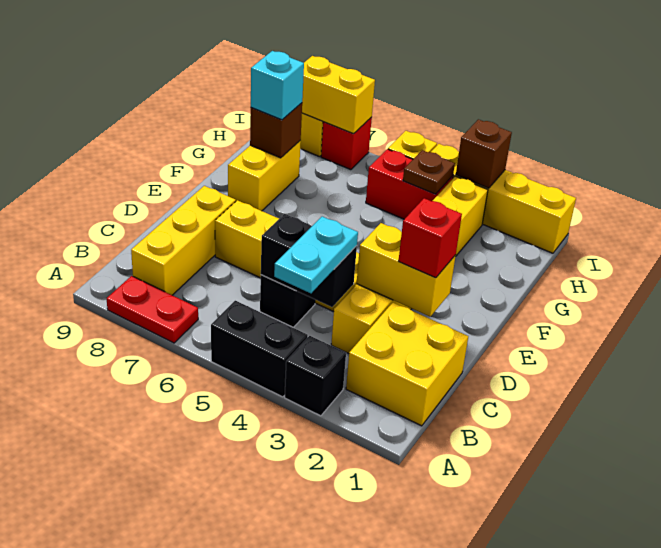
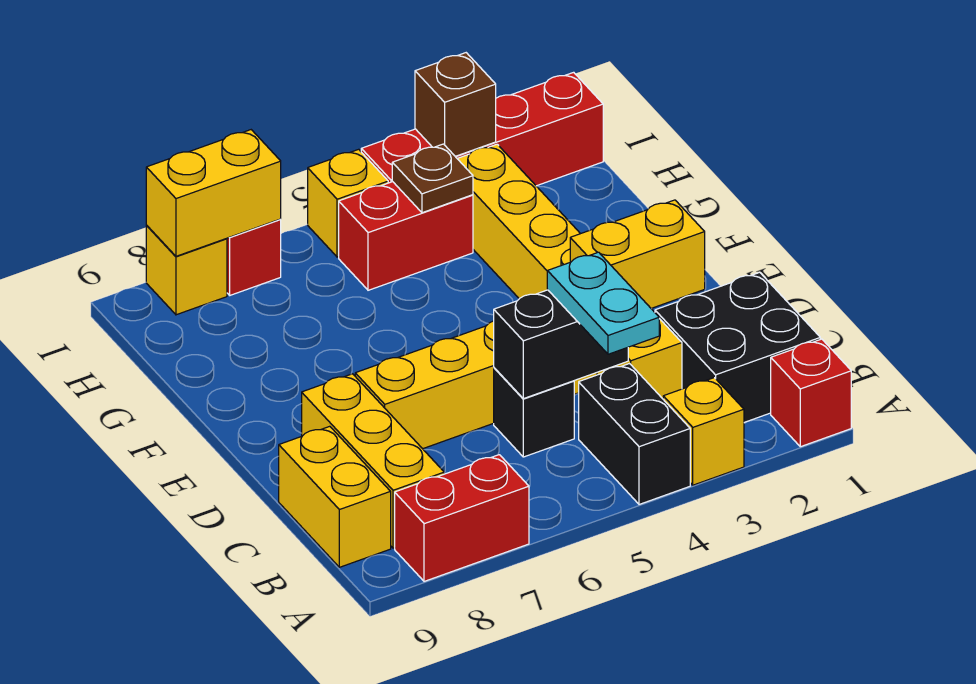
black brick A3 level 1 -> yellow brick A3 level 1
black brick A4:A5 level 1 -> black brick A4:B4 level 1
red plate A7:A8 level 1 -> red brick A7:A8 level 1
yellow brick B1:C2 level 1 -> black brick B1:C2 level 1
red brick D2 level 3 -> red brick A1 level 1
yellow brick F8:G8 level 1 -> yellow brick B9:C9 level 1
brown brick G8 level 2 -> none
cyan brick G8 level 3 -> none
yellow brick I1:I4 level 1 -> red brick I1:I4 level 1

